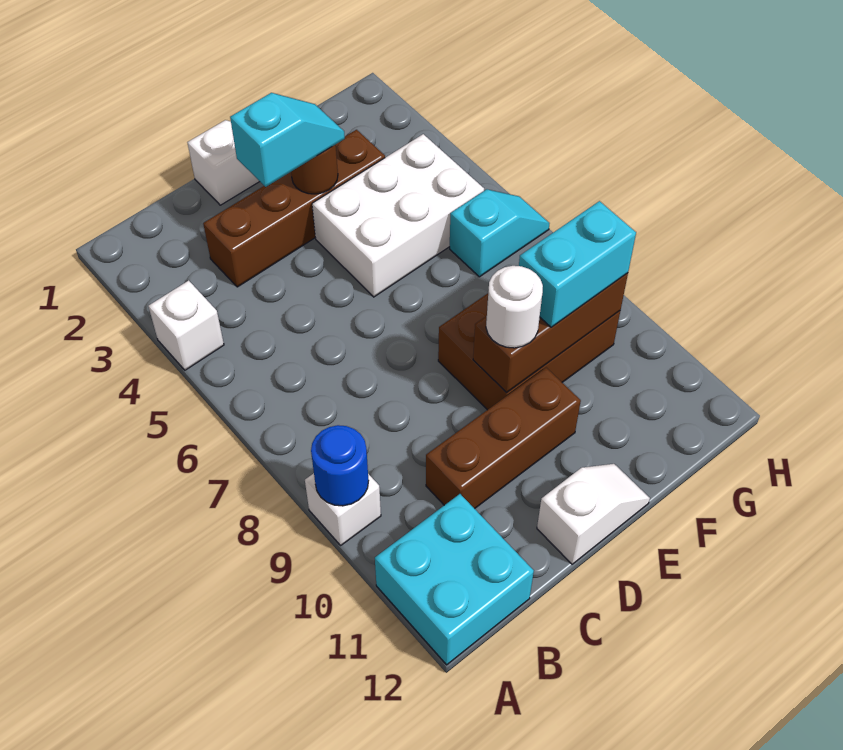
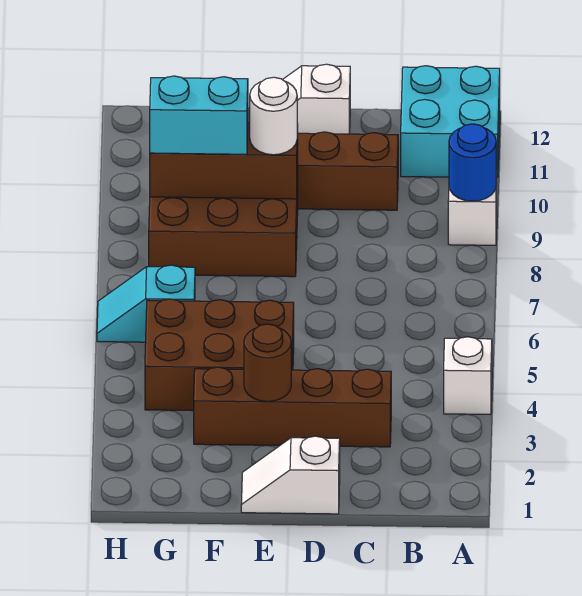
cyan slope D3:E3 level 3 top D -> none
white brick E4:G5 level 1 -> brown brick E4:G5 level 1

